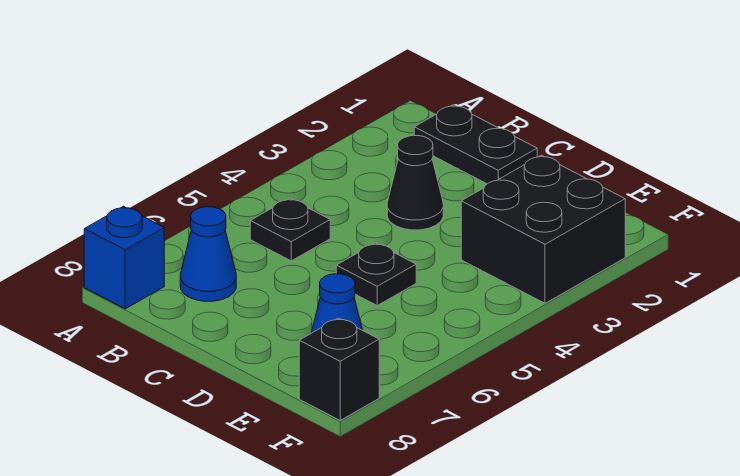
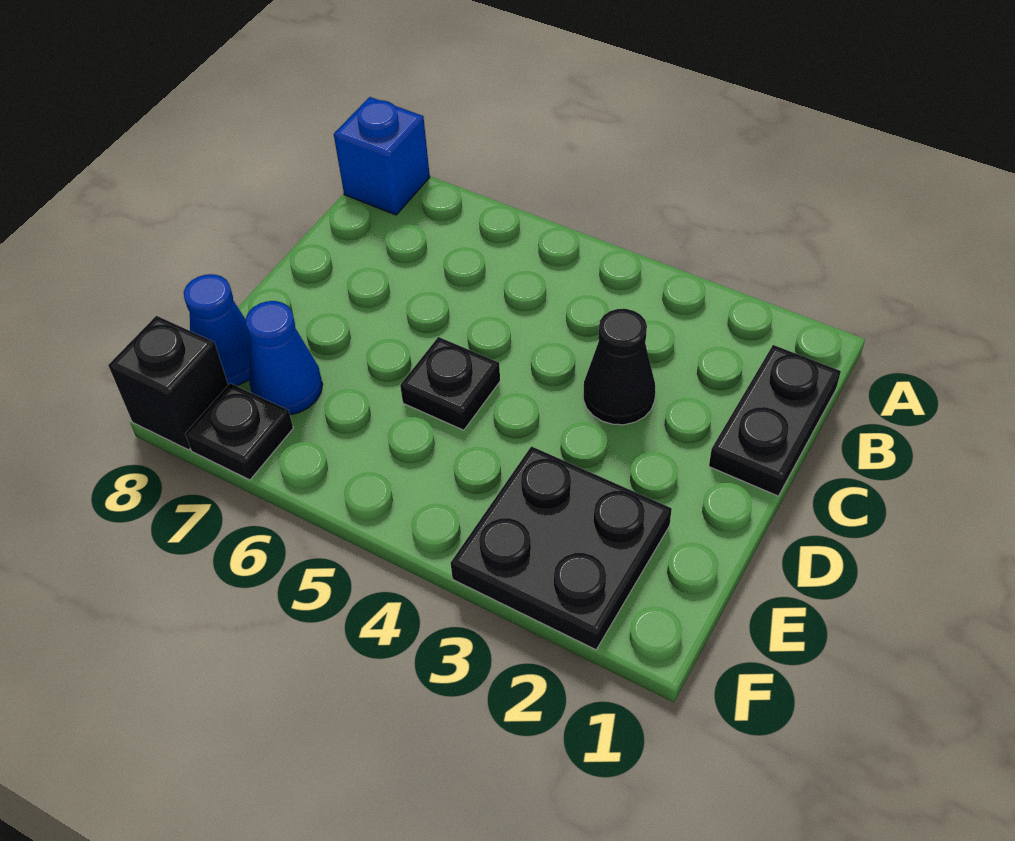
black plate B5 level 1 -> black plate F7 level 1
blue cone B7 level 1 -> blue cone E8 level 1
black brick E2:F3 level 1 -> black plate E2:F3 level 1

